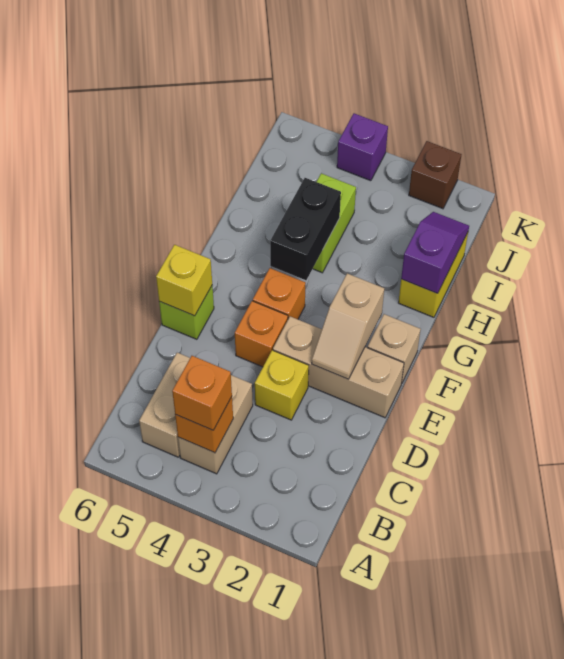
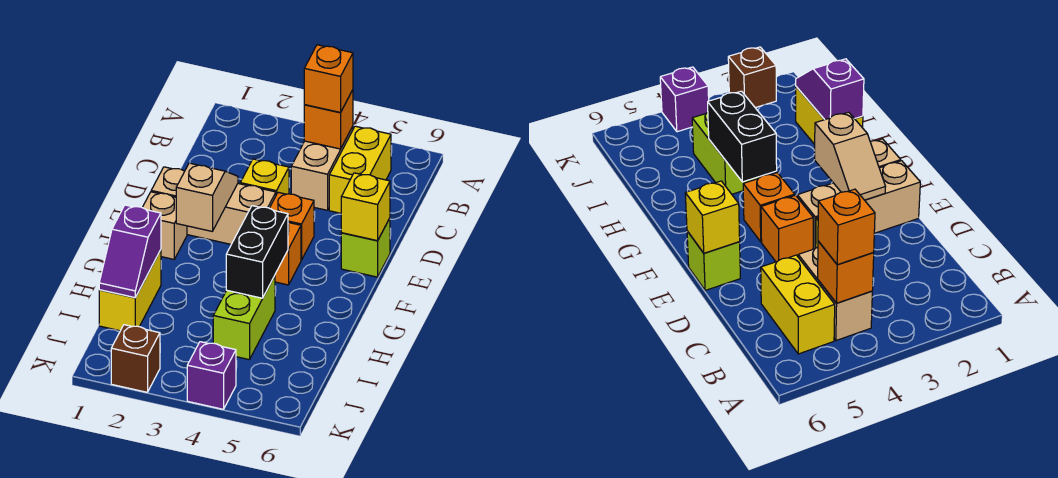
tan brick B5:C5 level 1 -> yellow brick B5:C5 level 1

